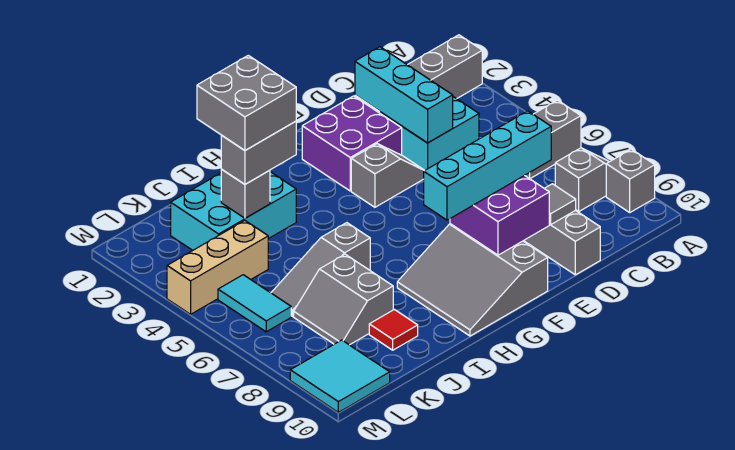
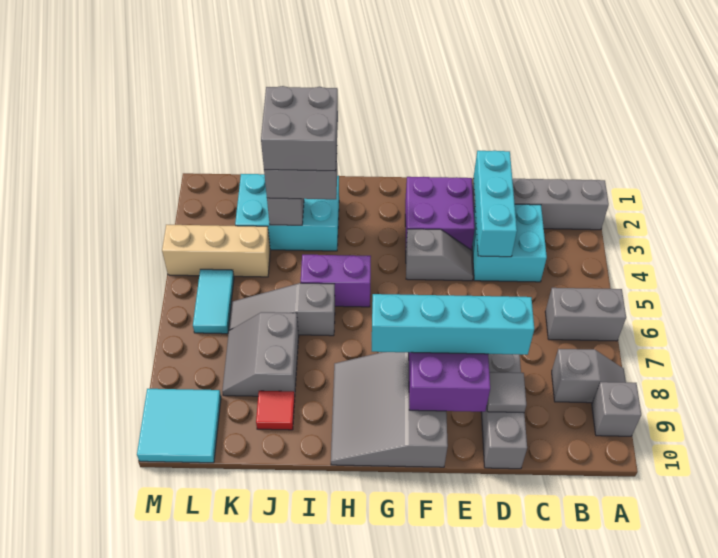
none -> purple brick H5:I5 level 1

